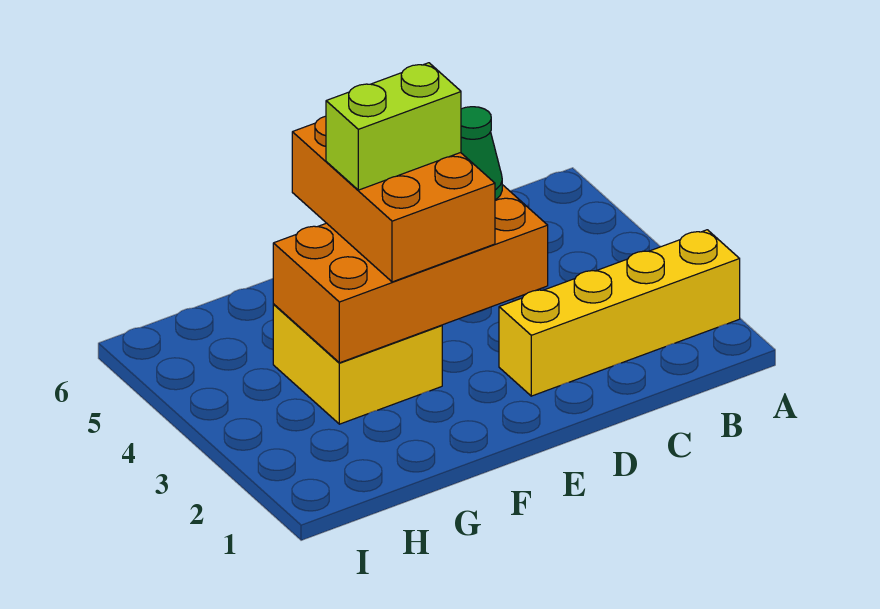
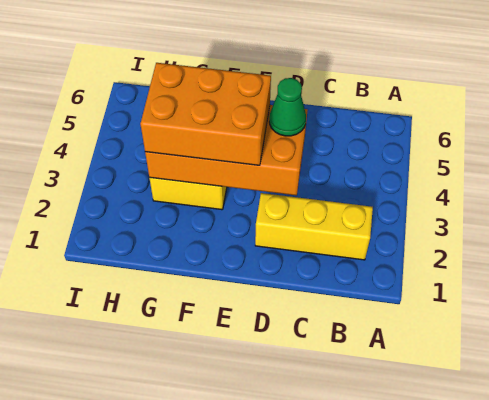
yellow brick A2:D2 level 1 -> yellow brick B2:D2 level 1
orange brick E3:F5 level 3 -> orange brick E3:G4 level 3
lime brick E4:F4 level 4 -> none

